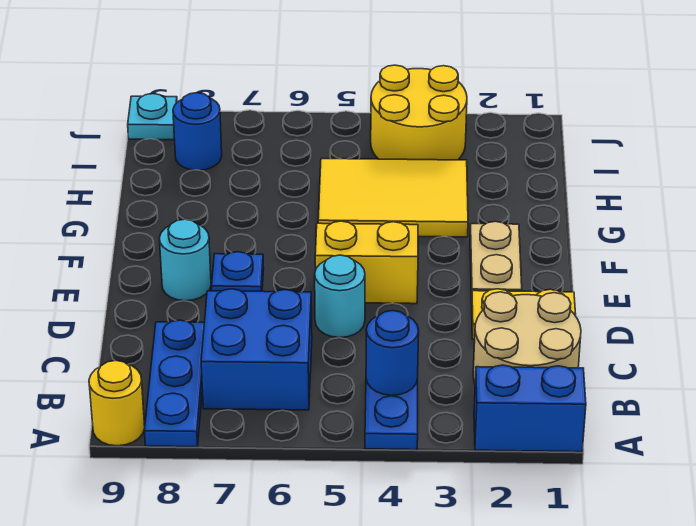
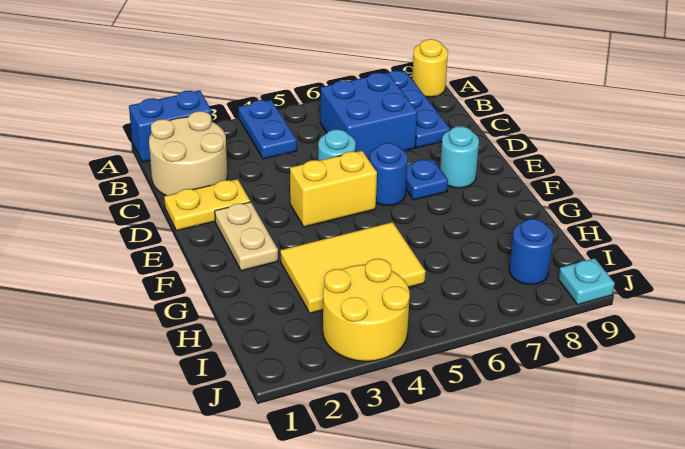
blue round brick B4 level 2 -> blue round brick E6 level 1

